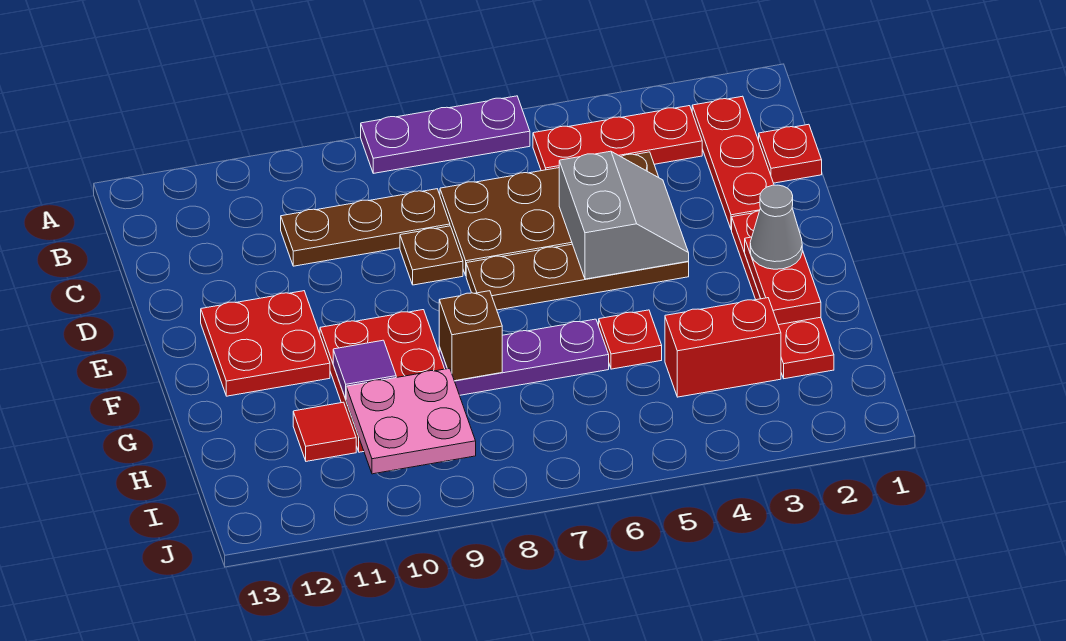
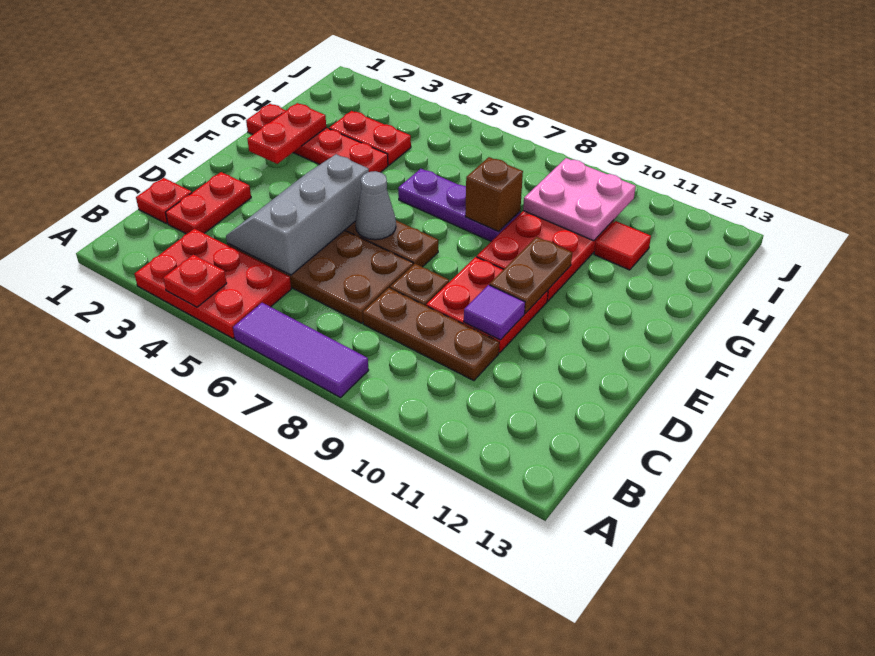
purple plate A6:A8 level 1 -> purple tile A6:A8 level 1
red plate B2:D2 level 1 -> red plate C2:D2 level 1
red plate B3:B5 level 1 -> red plate A3:B5 level 1
grey slope D4:E5 level 2 top 5 -> grey slope C4:E5 level 2 top 5
red plate E2:H2 level 1 -> red plate G1:G4 level 1
none -> brown plate E10:F10 level 2
red plate E11:F12 level 1 -> red plate D9:E10 level 1
grey cone F2 level 3 -> grey cone E6 level 2
red plate G5 level 1 -> red plate A4 level 2
purple tile G10 level 2 -> purple tile D10 level 2
red brick H3:H4 level 1 -> red plate H3:H4 level 1

